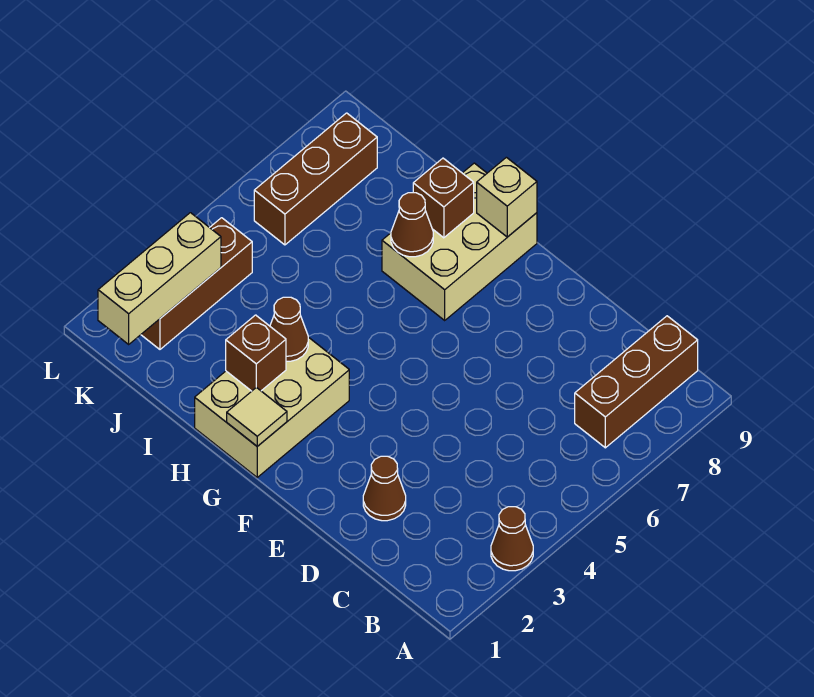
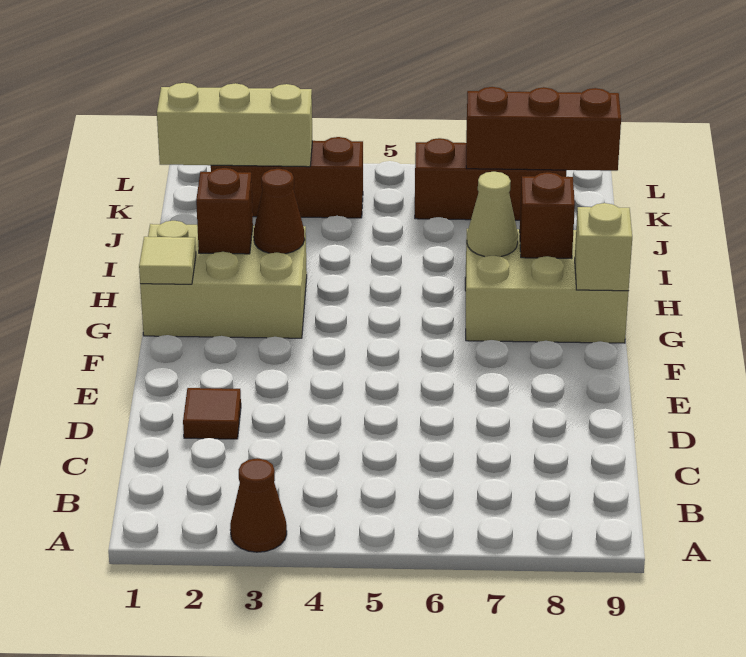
brown brick B7:B9 level 1 -> brown brick K7:K9 level 2
brown cone D2 level 1 -> brown tile D2 level 1
brown cone H7 level 2 -> tan cone H7 level 2

